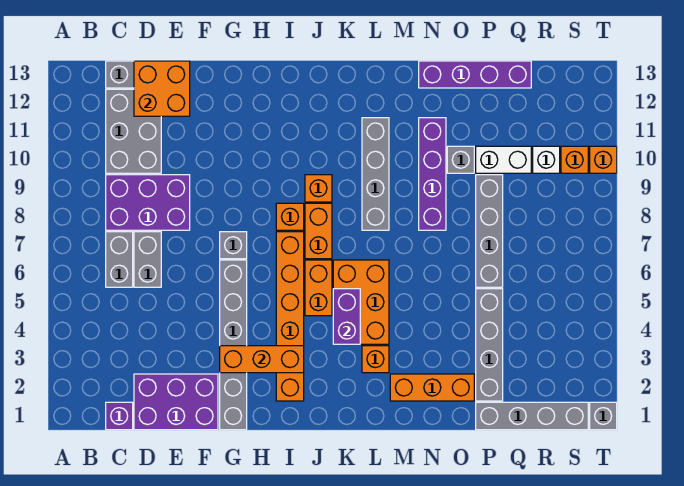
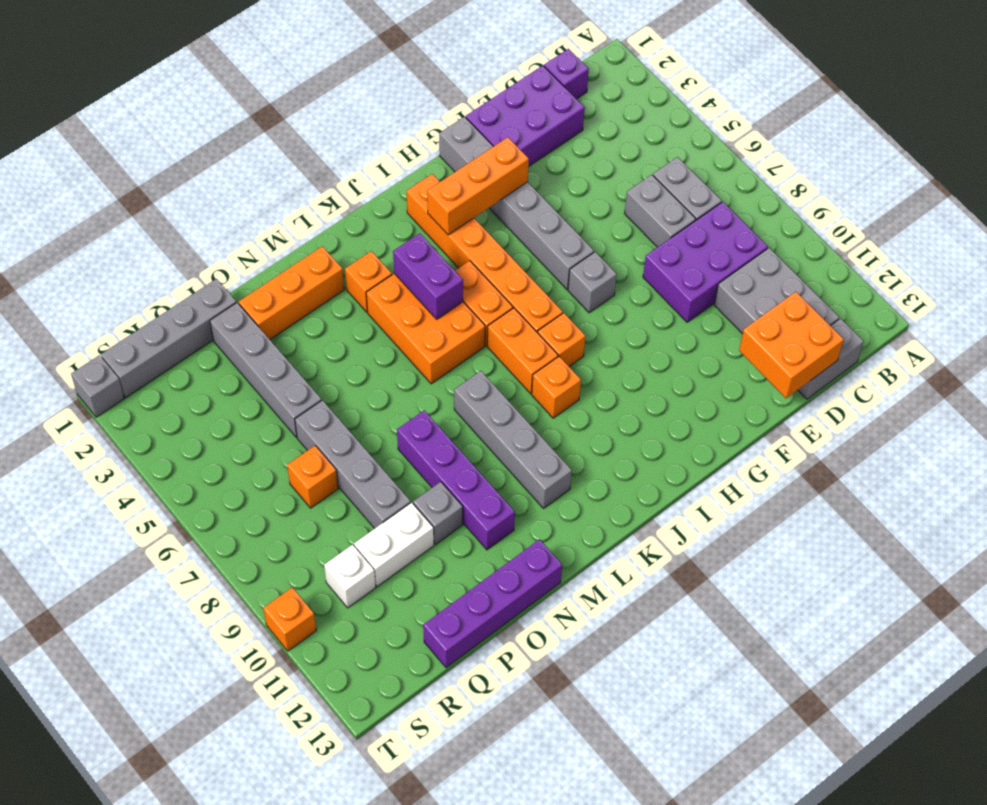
orange brick S10 level 1 -> orange brick Q7 level 1

